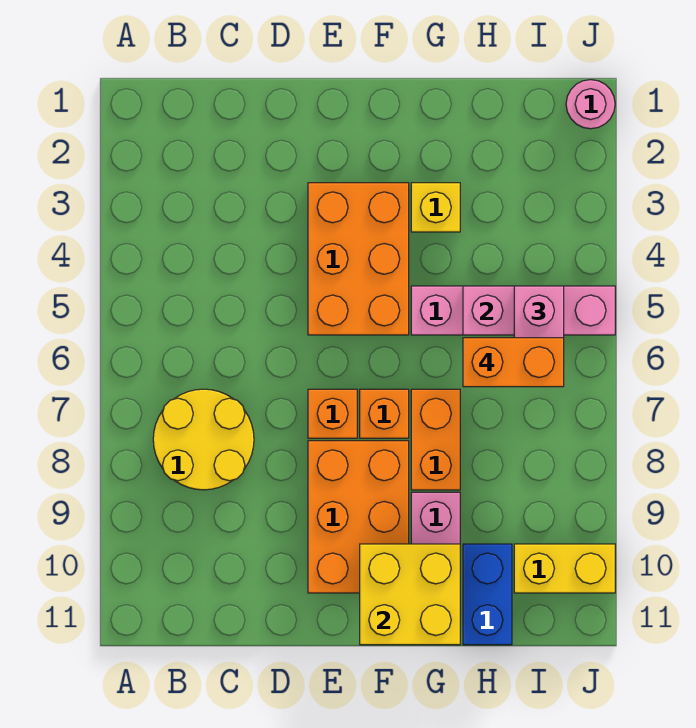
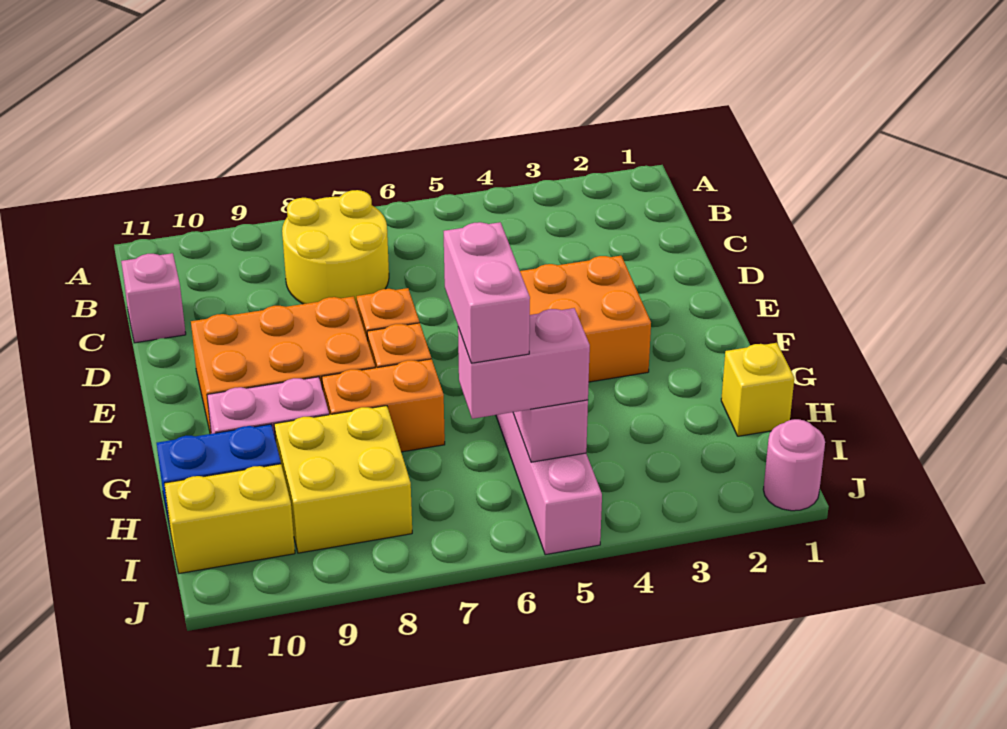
none -> pink brick C11 level 1
yellow brick F10:G11 level 2 -> yellow brick H8:I9 level 1
yellow brick G3 level 1 -> yellow brick H1 level 1
orange brick H6:I6 level 4 -> pink brick H6:I6 level 4
yellow brick I10:J10 level 1 -> yellow brick I10:I11 level 1

